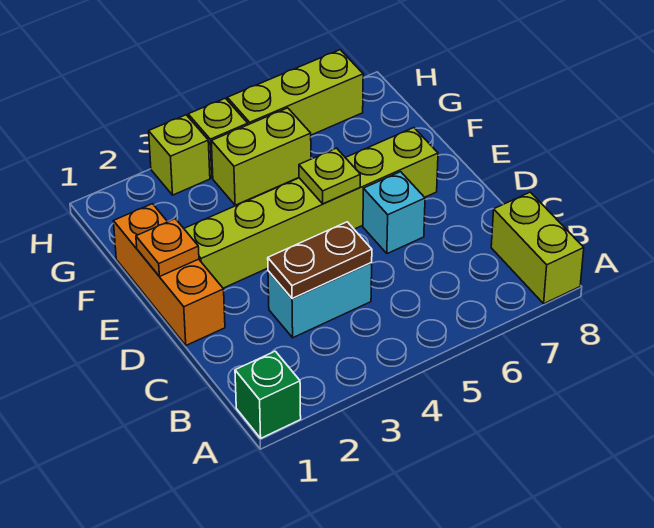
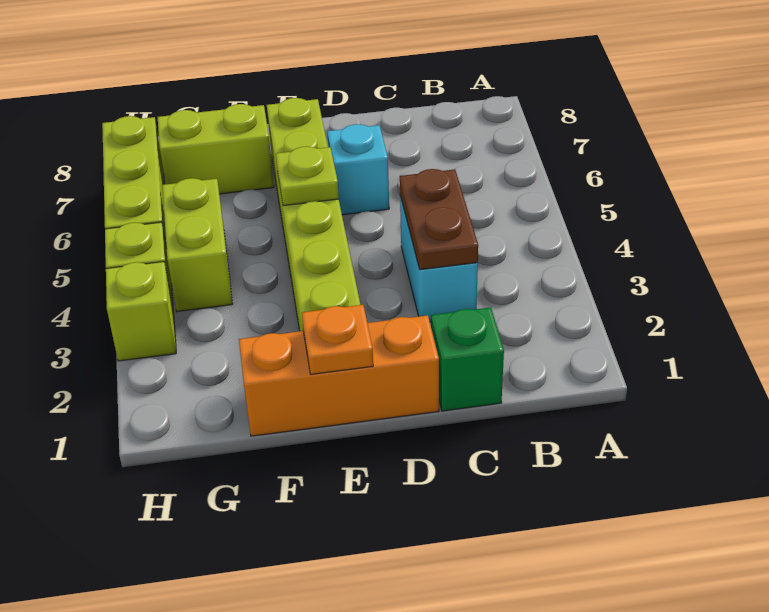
green brick A1 level 1 -> green brick C1 level 1
lime brick A8:B8 level 1 -> lime brick F7:G7 level 1

